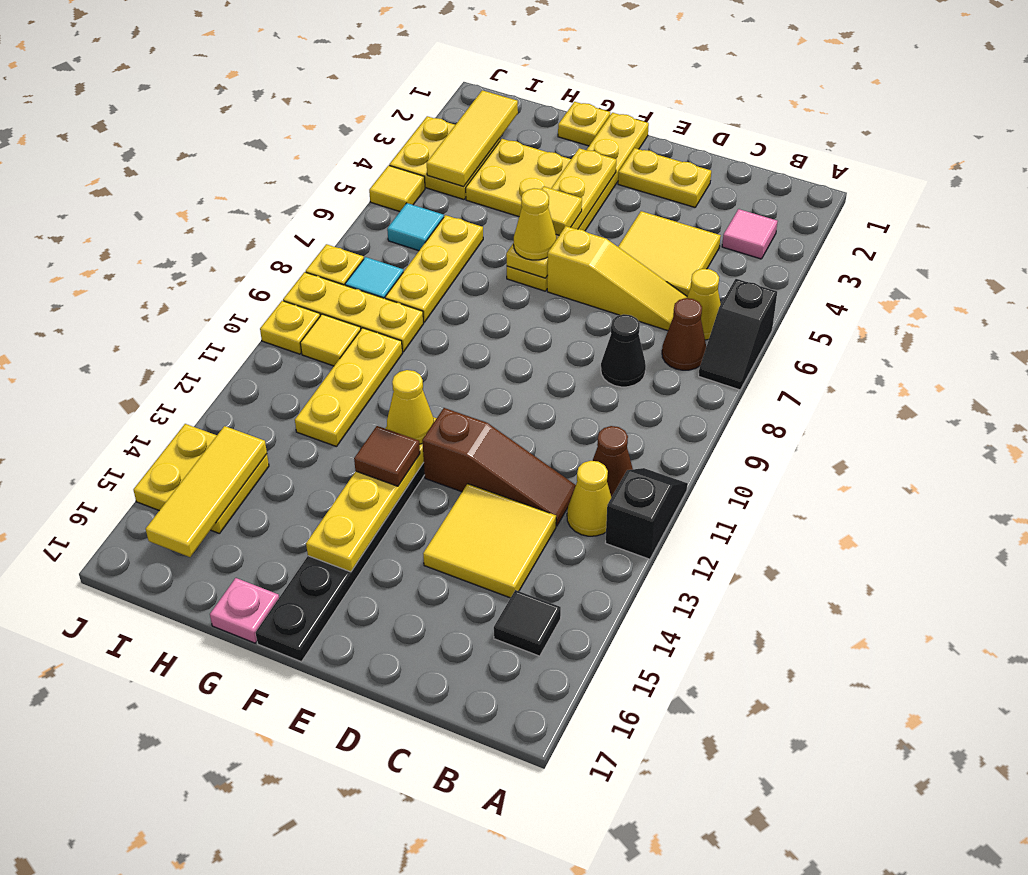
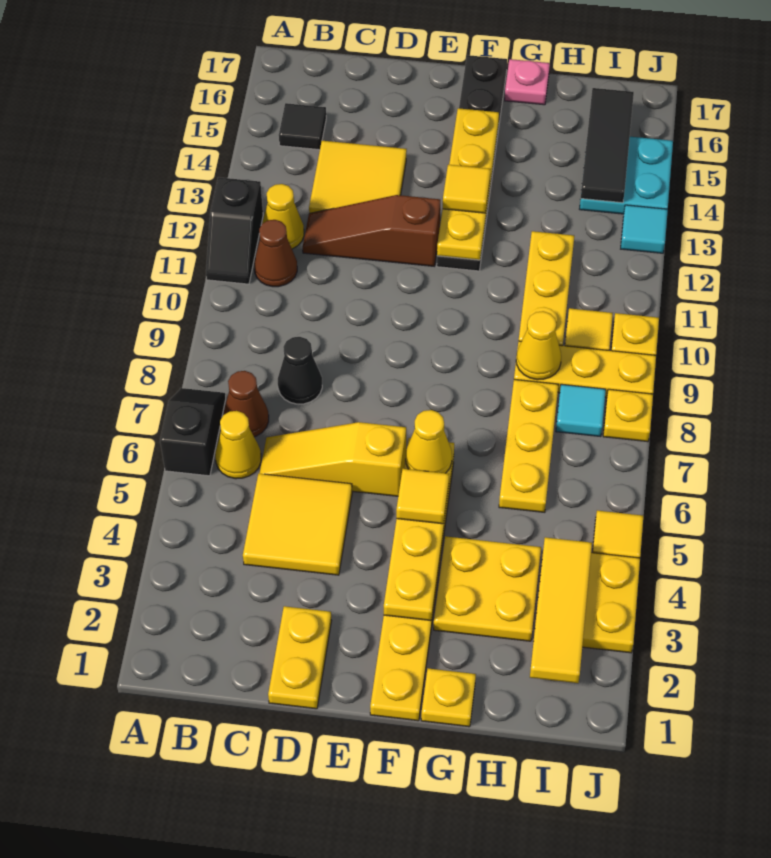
pink tile B3 level 1 -> none
yellow plate D2:E2 level 1 -> yellow plate D1:D2 level 1
yellow cone F12 level 3 -> yellow cone H9 level 2
brown tile F13 level 3 -> yellow tile F13 level 3
cyan tile I6 level 1 -> cyan tile J13 level 1
yellow plate I14:J15 level 1 -> cyan plate I14:J15 level 1
yellow tile I14:I16 level 2 -> black tile I14:I16 level 2

